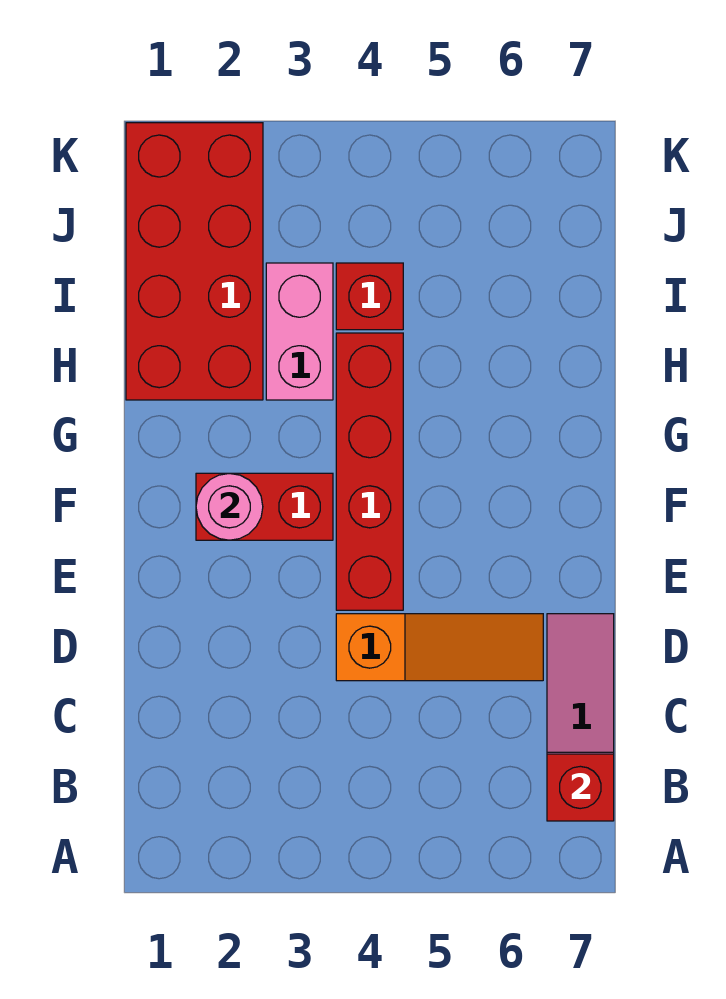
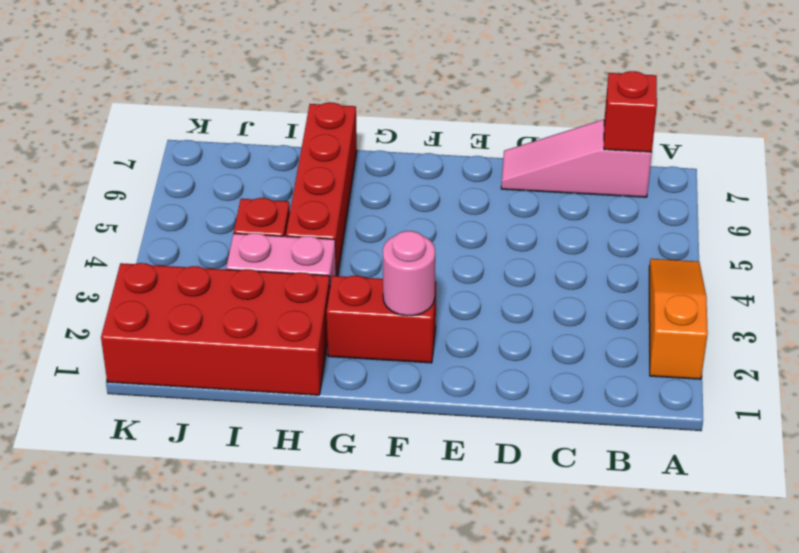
orange slope D4:D6 level 1 top 4 -> orange slope A2:A4 level 1 top 2
red brick E4:H4 level 1 -> red brick H4:H7 level 1
red brick F2:F3 level 1 -> red brick F2:G2 level 1

